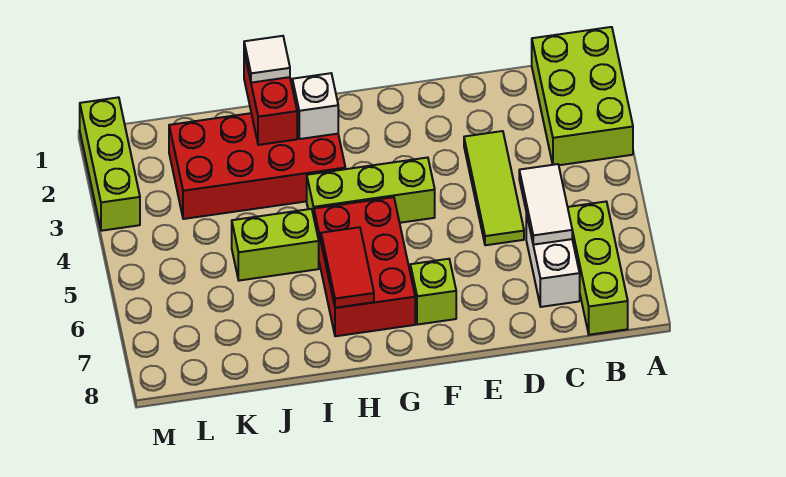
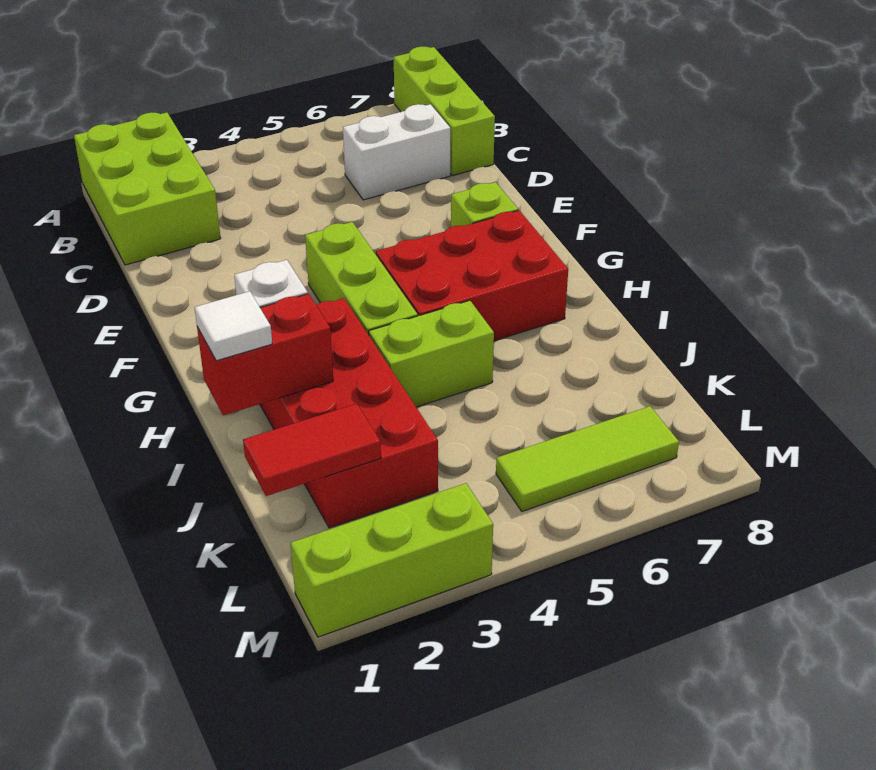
lime brick A1:B3 level 1 -> lime brick A1:C2 level 1
lime brick B6:B8 level 1 -> lime brick A8:C8 level 1
white tile C5:C6 level 2 -> none
lime tile D3:D5 level 1 -> lime tile L5:L7 level 1
red tile H6:H7 level 2 -> red tile K1:K2 level 2
lime brick I5:J5 level 1 -> lime brick I4:I5 level 1

